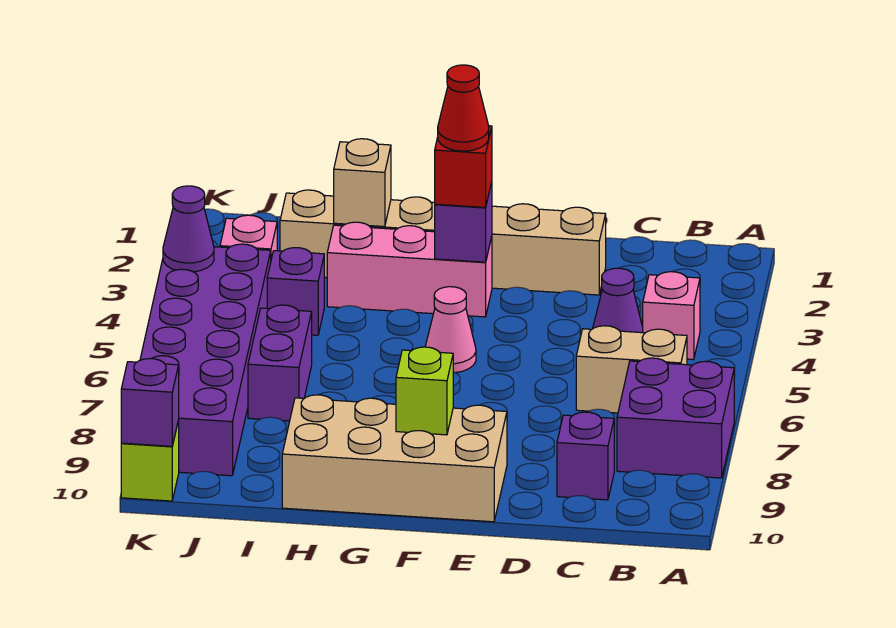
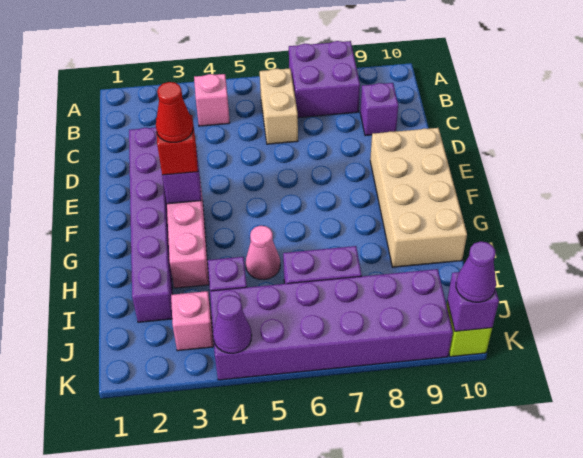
purple cone C4 level 1 -> purple cone K10 level 3
tan brick D2:I2 level 1 -> purple brick D2:I2 level 1
pink cone F5 level 1 -> pink cone H5 level 1
lime brick F9 level 2 -> none
tan brick H2 level 2 -> none

